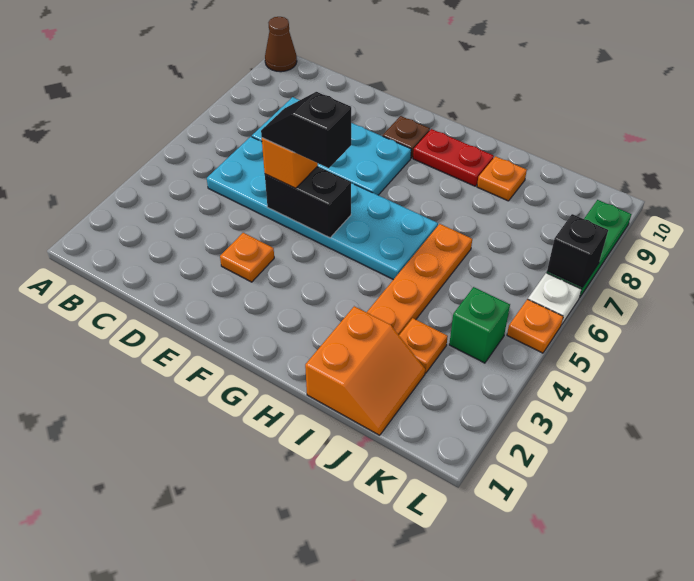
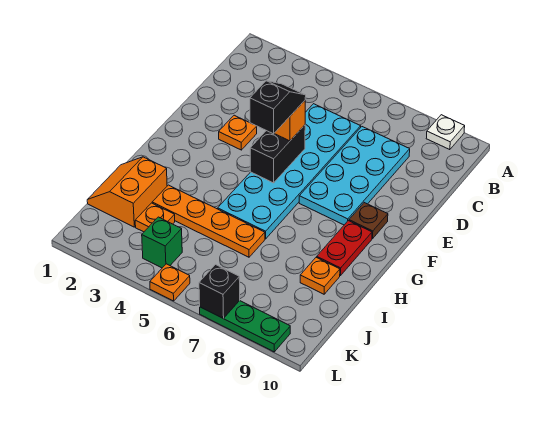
brown cone A10 level 1 -> none
orange slope I1:J2 level 1 top I -> orange slope I1:J2 level 1 top 2
white plate L6 level 1 -> white plate A9 level 1

